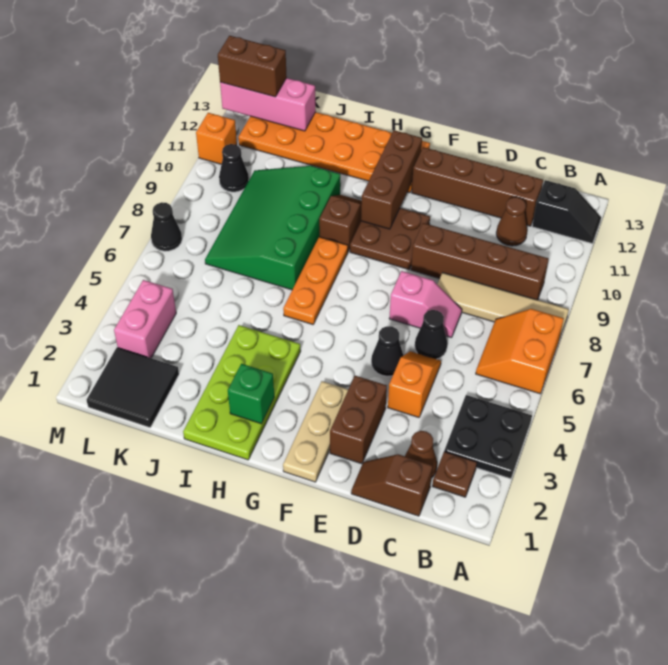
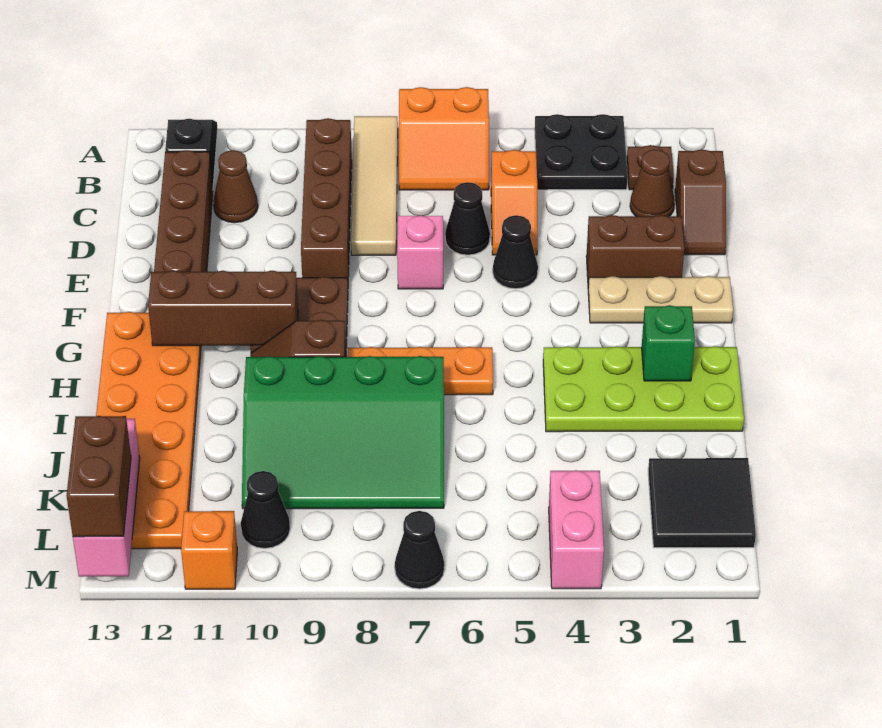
orange slope D4:D5 level 1 top 4 -> orange slope C5:D5 level 1 top C
pink brick L3:L4 level 1 -> pink brick L4:M4 level 1

